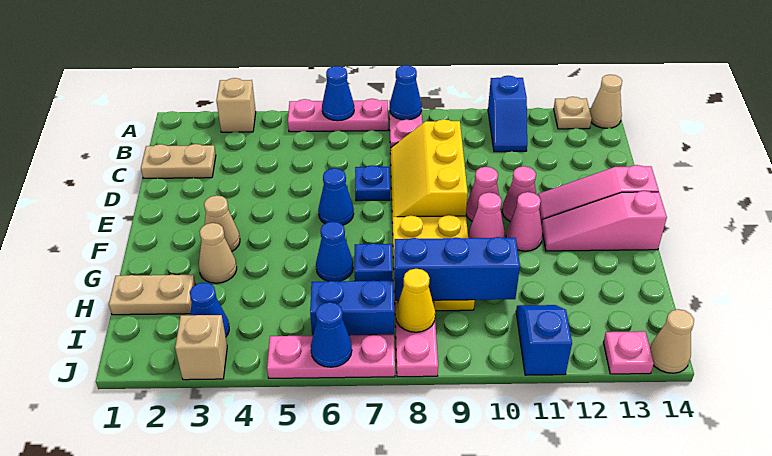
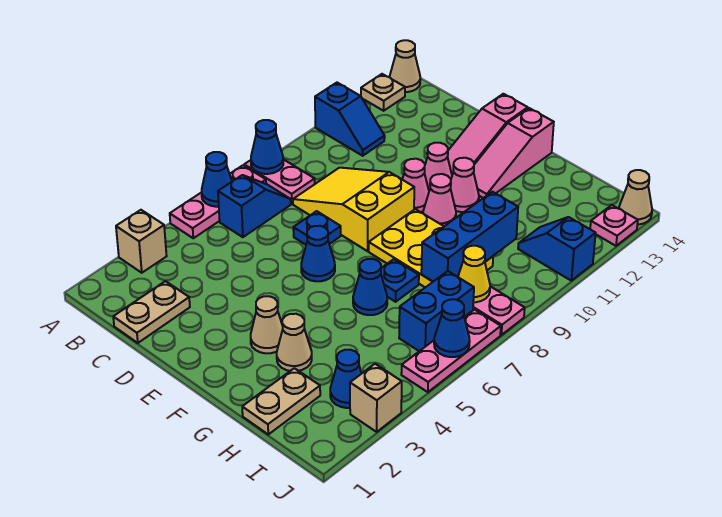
none -> blue slope B6:B7 level 1 top 6
yellow slope C8:E9 level 1 top 9 -> yellow slope C8:E9 level 1 top E

